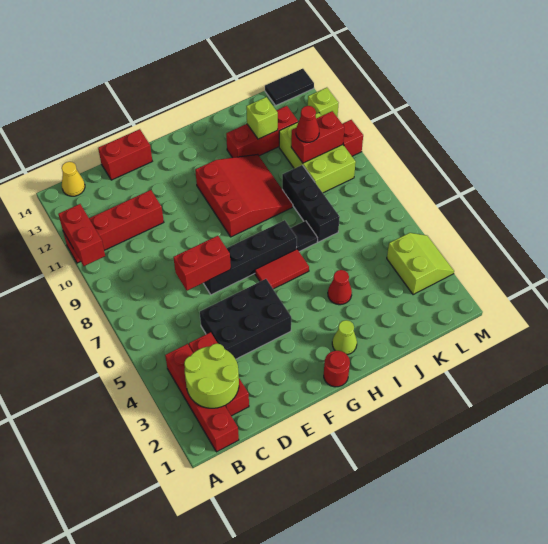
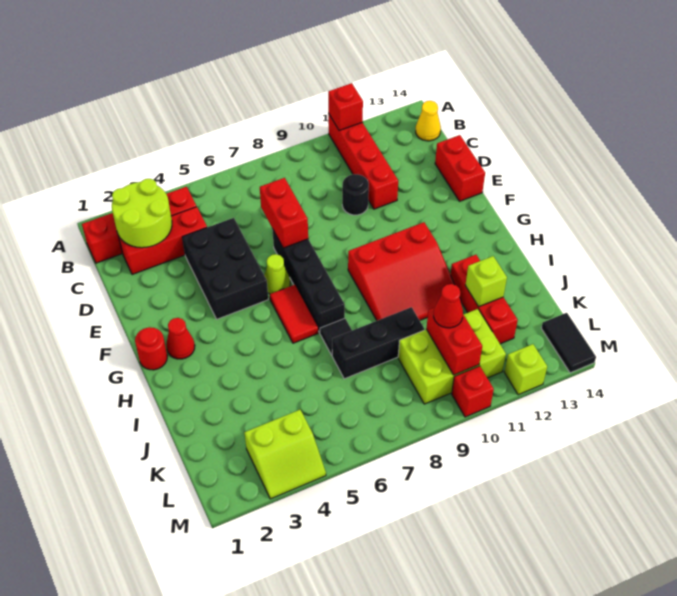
red brick A10:A11 level 2 -> red brick A11 level 2
none -> black round brick D10 level 1
lime cone H2 level 1 -> lime cone F6 level 1
red cone I4 level 1 -> red cone G2 level 1

